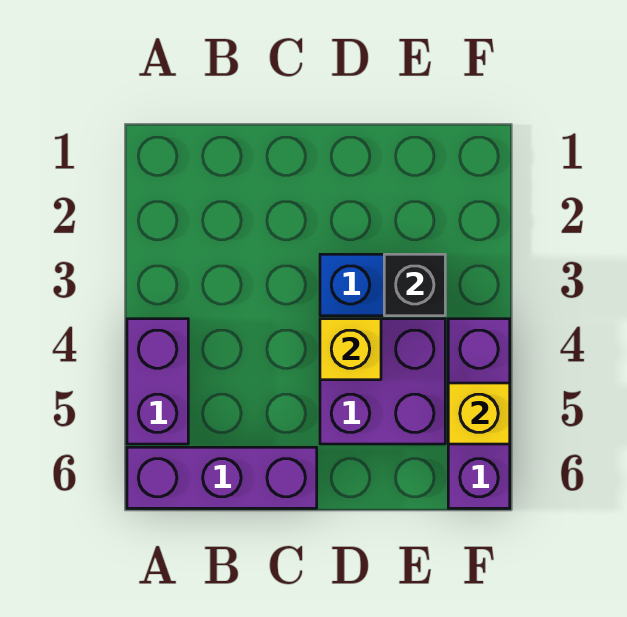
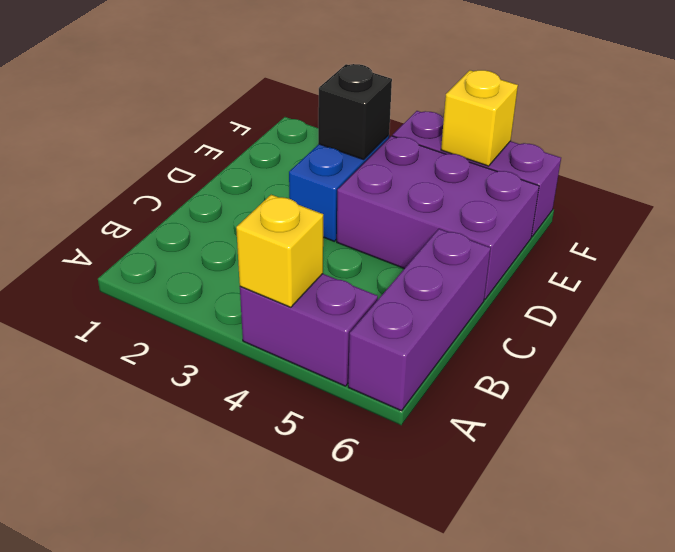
purple brick D4:E5 level 1 -> purple brick D4:E6 level 1
yellow brick D4 level 2 -> yellow brick A4 level 2

